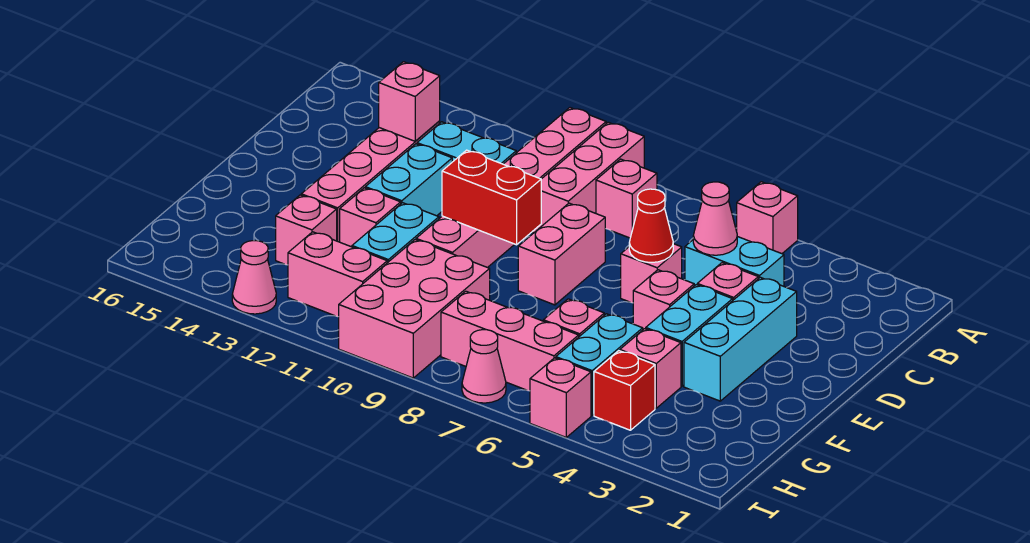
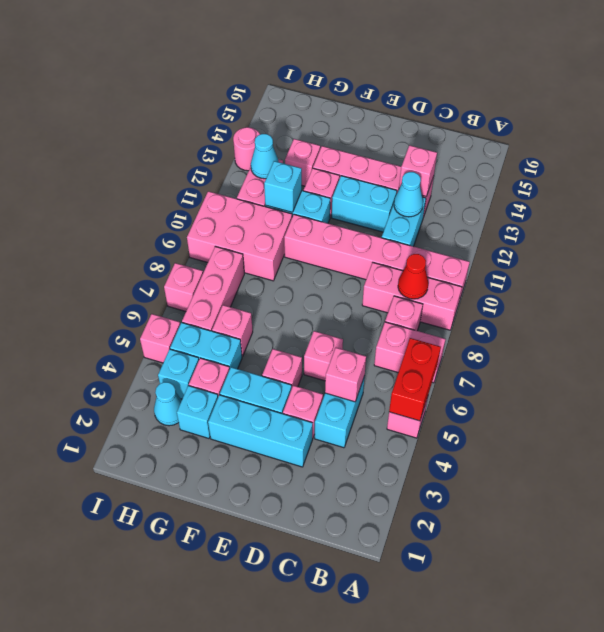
pink cone C5 level 2 -> pink brick C5 level 2
none -> cyan cone C12 level 2
red cone D6 level 2 -> red cone B9 level 2
pink brick D8:E8 level 1 -> pink brick A7:B7 level 1
red brick E9:E10 level 2 -> red brick A5:A6 level 2
none -> cyan brick G3 level 1
none -> cyan brick G11 level 2
none -> cyan cone H3 level 1
red brick H4 level 1 -> cyan brick H4 level 1
none -> cyan cone H12 level 2
pink cone I7 level 1 -> pink brick I7 level 1
pink cone I13 level 1 -> pink round brick I13 level 1

